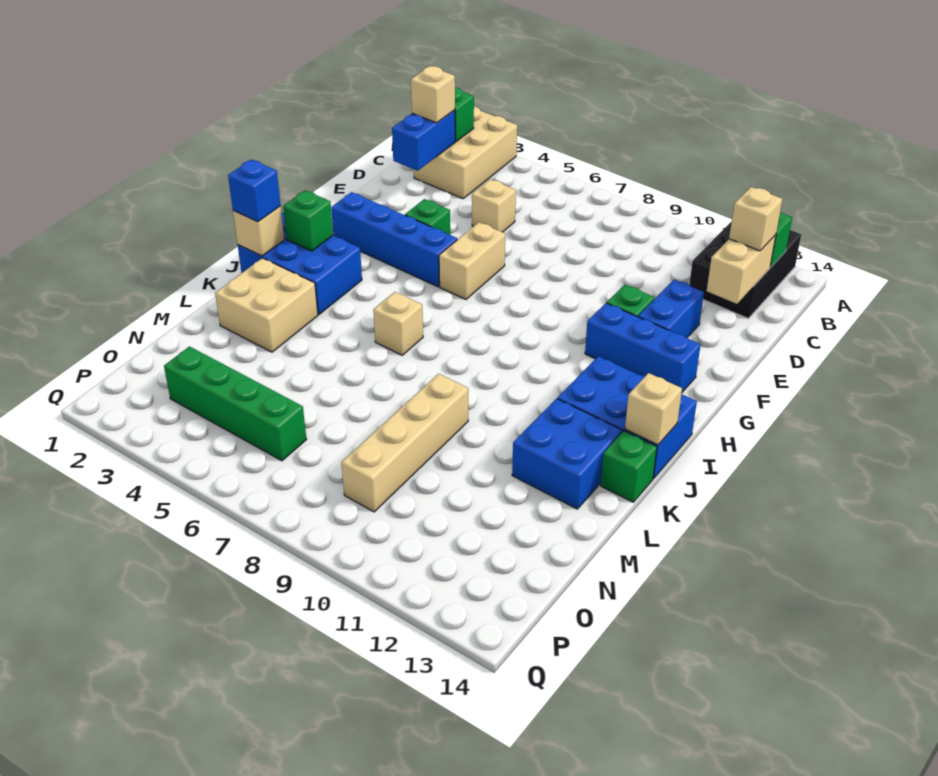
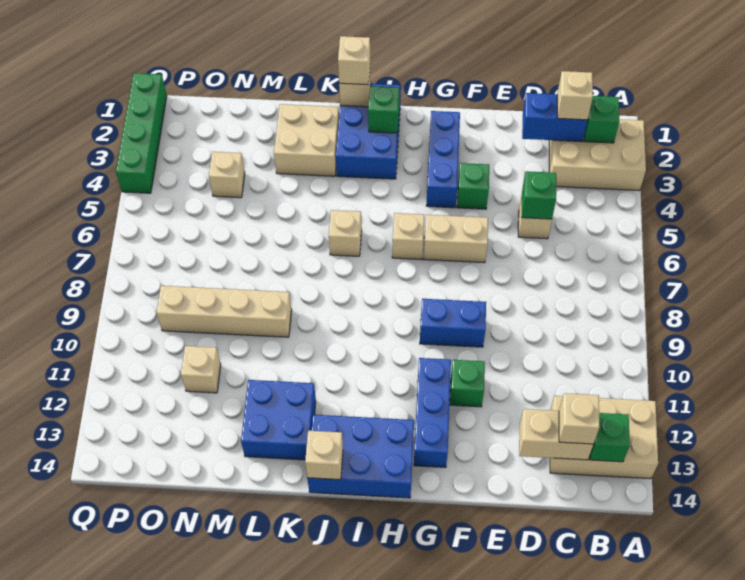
black brick A12:C13 level 1 -> tan brick A12:C13 level 1
blue brick E12:F12 level 1 -> blue brick F9:G9 level 1
blue brick G2:G5 level 1 -> blue brick G2:G4 level 1
none -> tan brick H6 level 1
blue brick I12:J14 level 1 -> blue brick H13:J14 level 1
blue brick J1 level 3 -> tan brick J1 level 3
green brick K14 level 1 -> green brick D5 level 2
none -> tan brick N4 level 1
none -> tan brick N11 level 1
green brick O3:O6 level 1 -> green brick Q1:Q4 level 1

